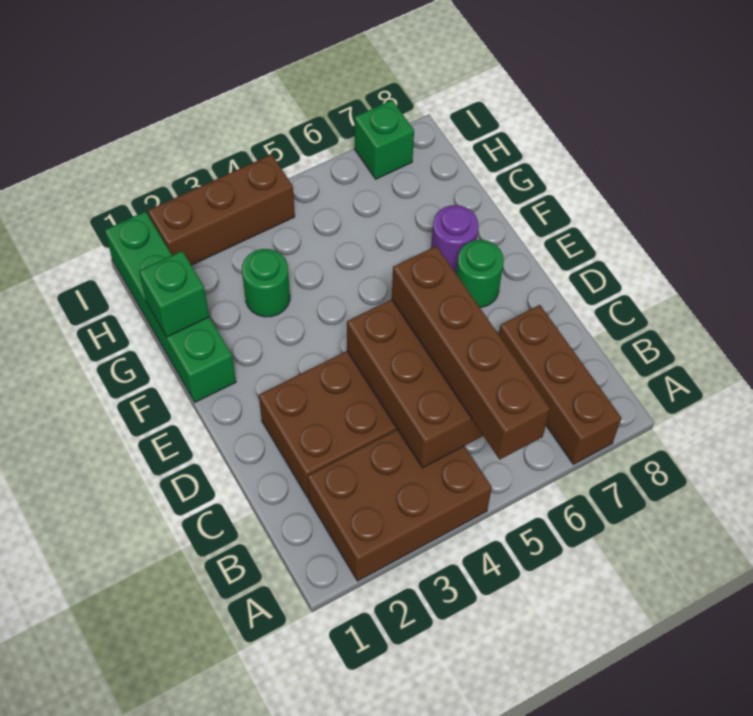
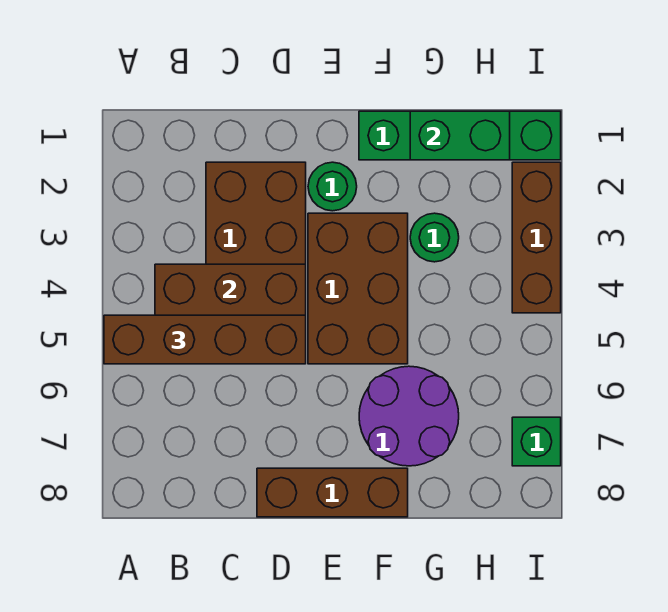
brown brick A2:B4 level 1 -> brown brick E3:F5 level 1
brown brick A7:C7 level 1 -> brown brick D8:F8 level 1
green round brick E7 level 1 -> green round brick E2 level 1
purple round brick F7 level 1 -> purple round brick F6:G7 level 1
green brick G1 level 2 -> green brick G1:H1 level 2

